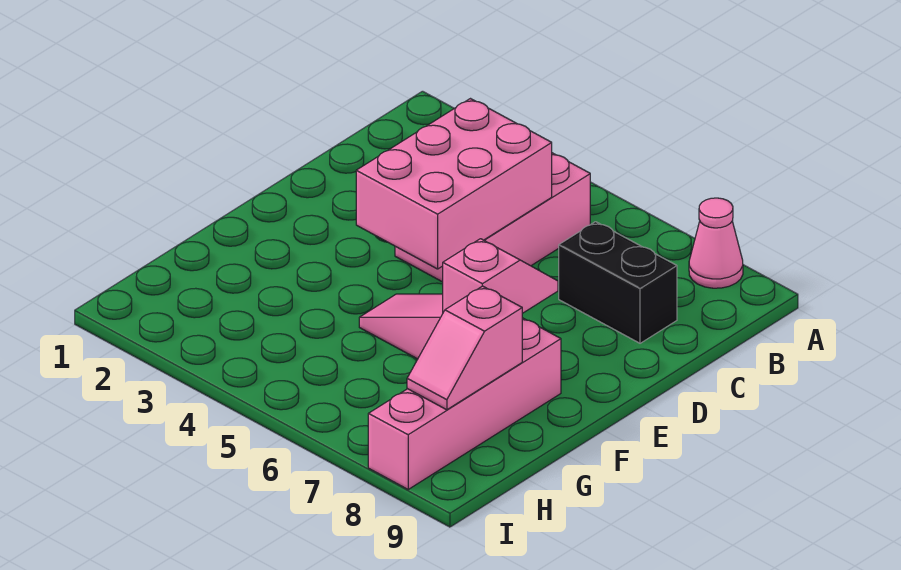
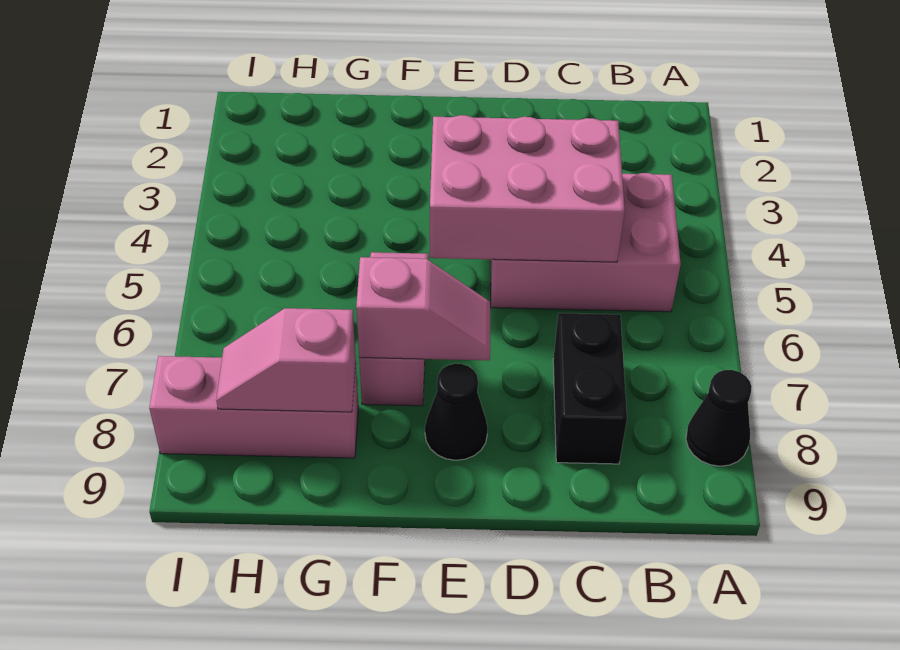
pink cone A8 level 1 -> black cone A8 level 1
none -> black cone E8 level 1
pink brick F8:I8 level 1 -> pink brick G8:I8 level 1

